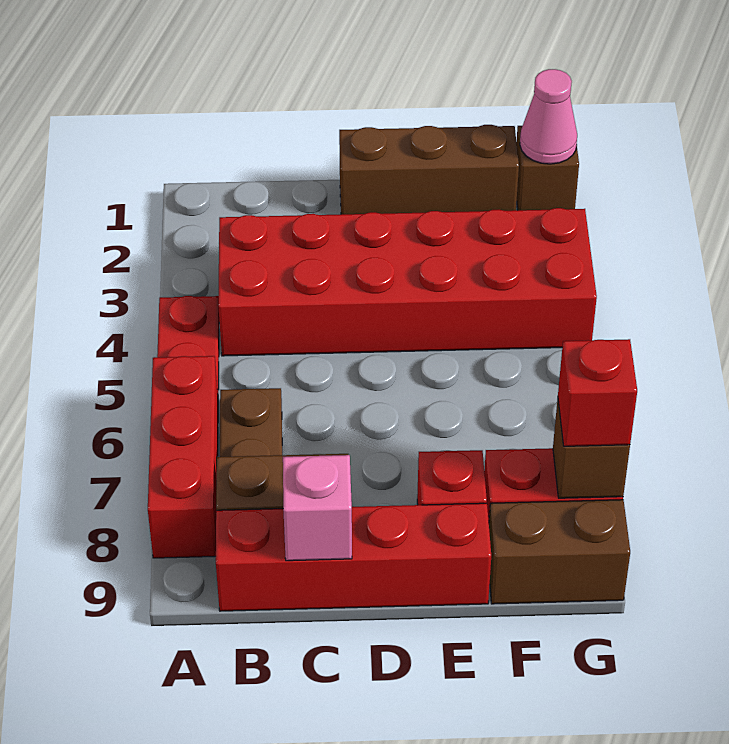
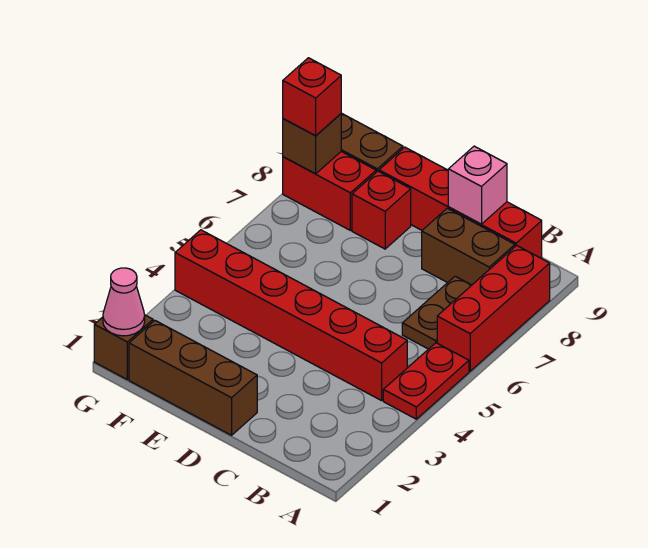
red brick B3:G4 level 1 -> red brick B4:G4 level 1

